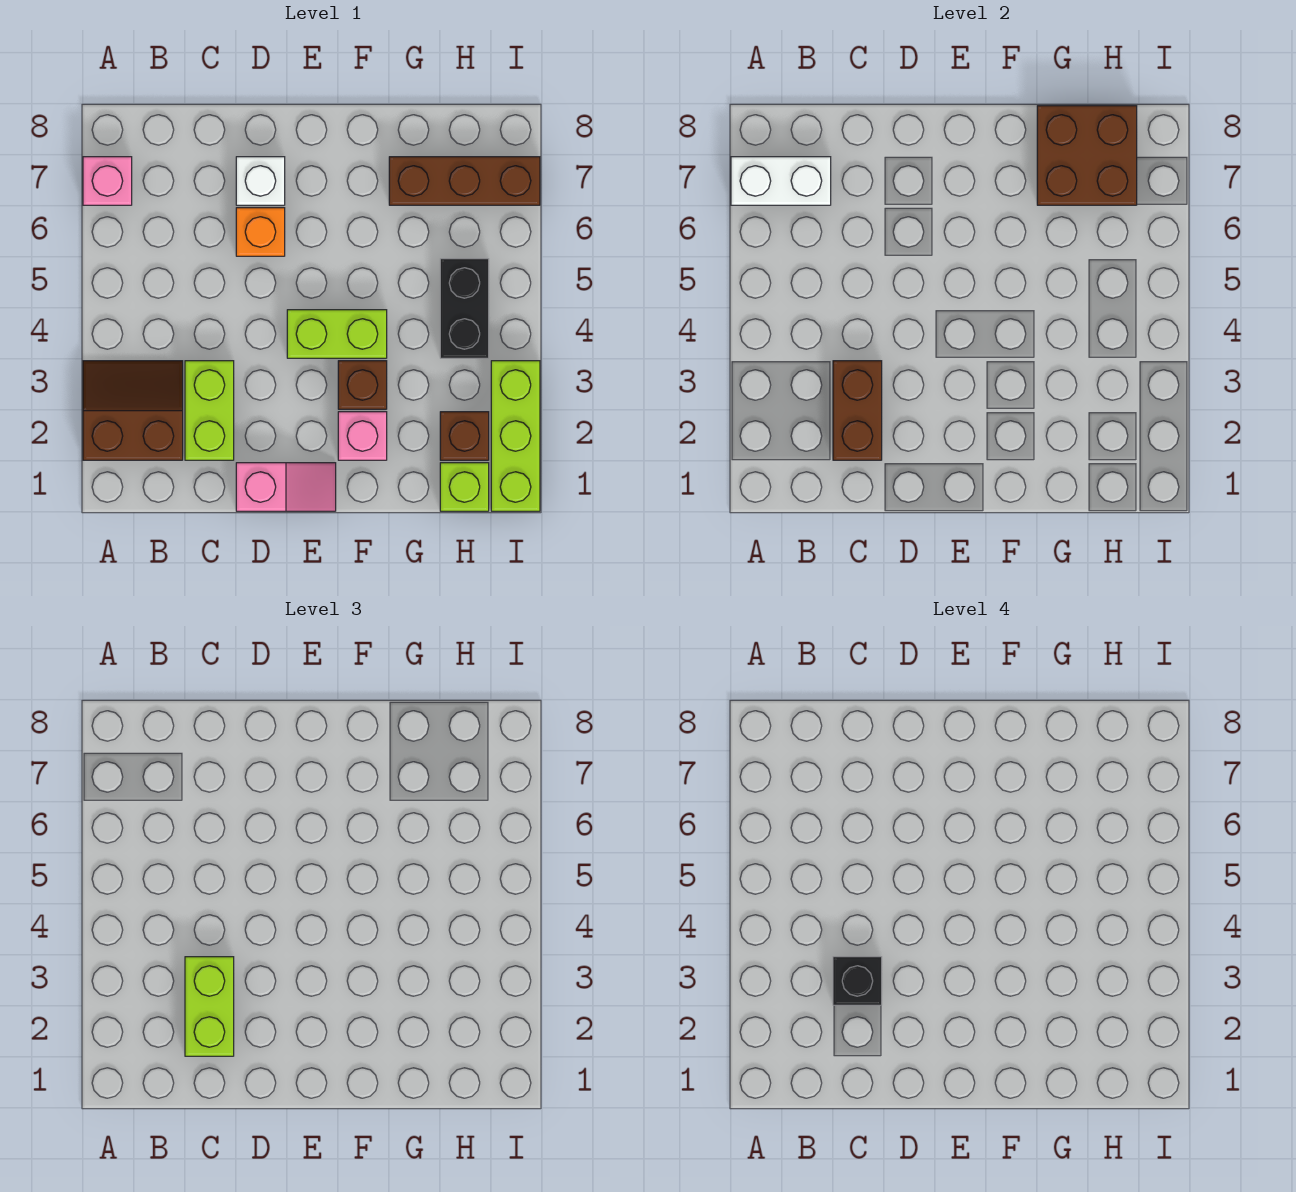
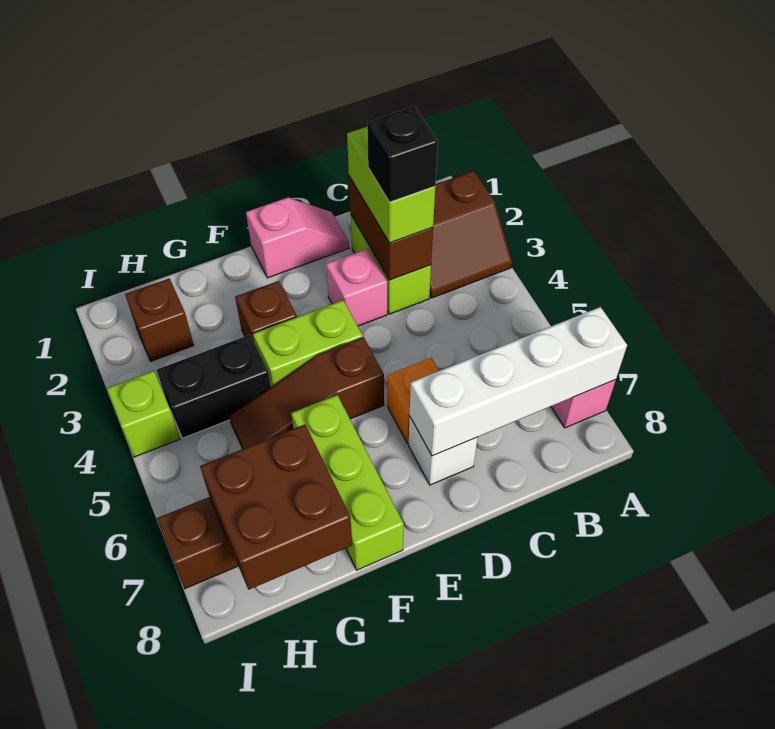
white brick A7:B7 level 2 -> white brick A7:D7 level 2
pink slope D1:E1 level 1 top D -> pink slope D1:E1 level 1 top E
none -> brown slope E5:G5 level 1 top E
pink brick F2 level 1 -> pink brick D3 level 1
lime brick H1 level 1 -> lime brick I4 level 1
black brick H4:H5 level 1 -> black brick G4:H4 level 1
lime brick I1:I3 level 1 -> lime brick F6:F8 level 1

